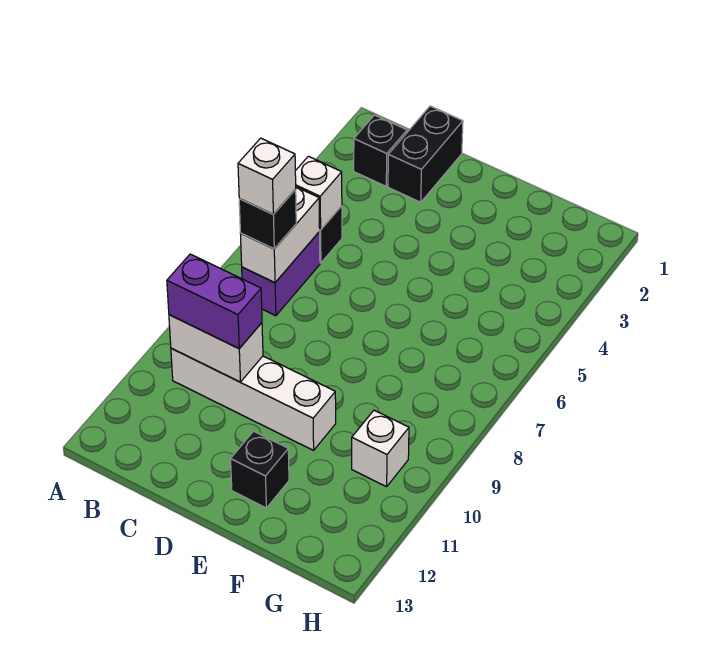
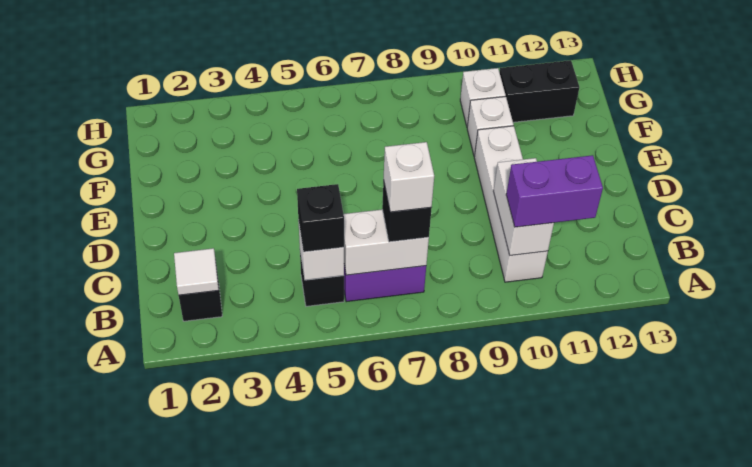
none -> white tile B2 level 2
purple brick B10:C10 level 3 -> purple brick B10:B11 level 3
black brick C1:C2 level 1 -> black brick G11:G12 level 1
black brick E12 level 1 -> black brick B5 level 3
none -> white brick F10 level 1

